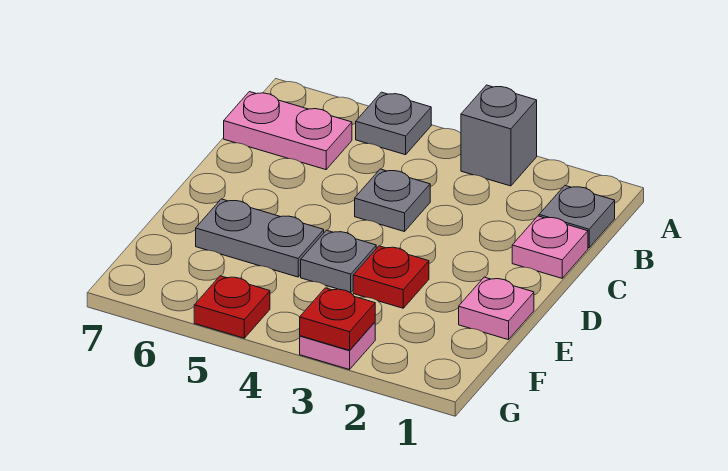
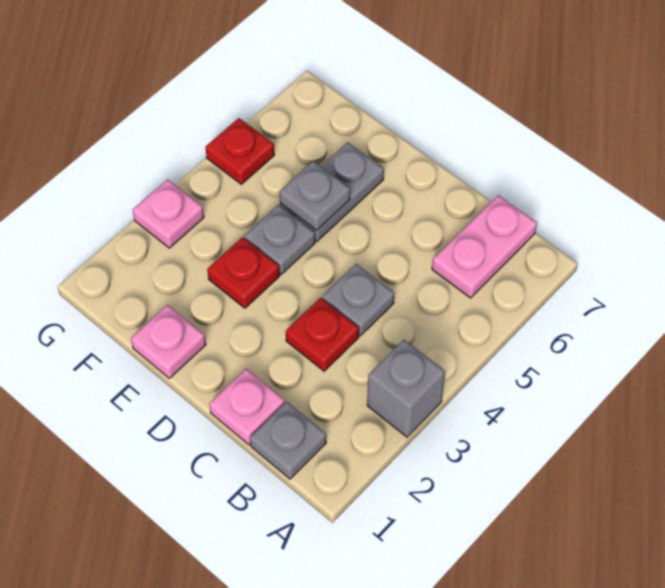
grey plate A5 level 1 -> grey plate E5 level 2
red plate G3 level 2 -> red plate C3 level 1

